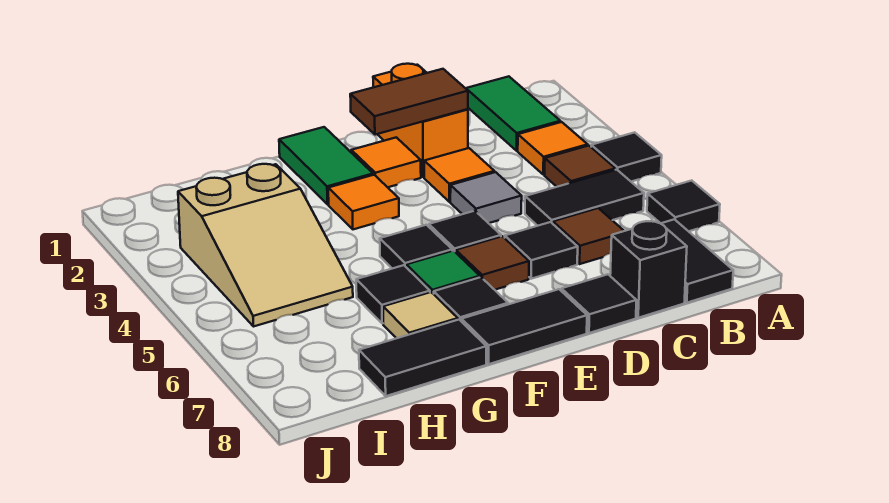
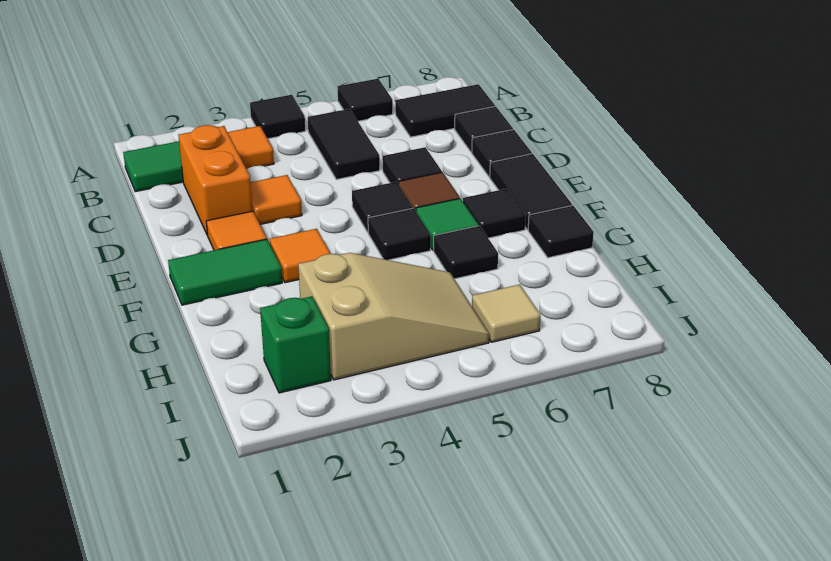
brown tile B4 level 1 -> none
brown tile C6 level 1 -> none
black brick C8 level 1 -> black tile C8 level 1
orange brick D1:D2 level 1 -> orange brick C2:D2 level 1
brown tile D2:E2 level 2 -> none
grey tile D4 level 1 -> none
tan tile G7 level 1 -> tan tile I6 level 1
black tile G8:H8 level 1 -> black tile G8 level 1
none -> green brick I2 level 1

